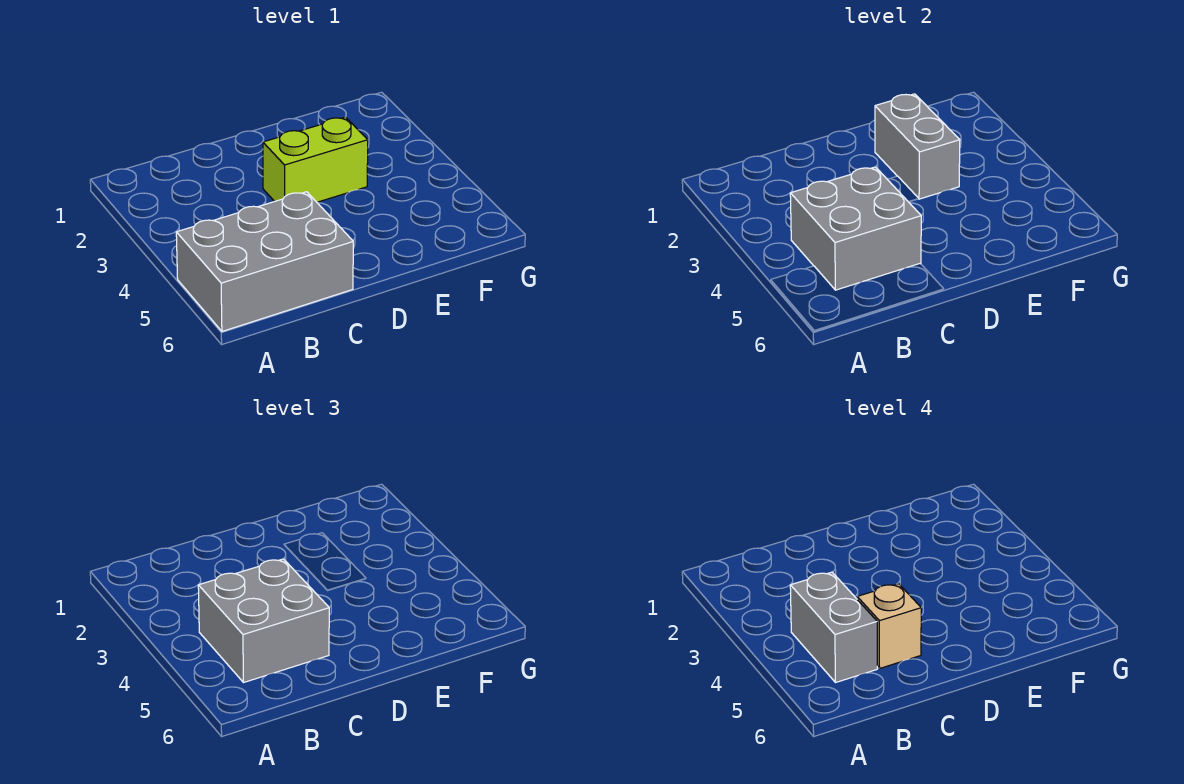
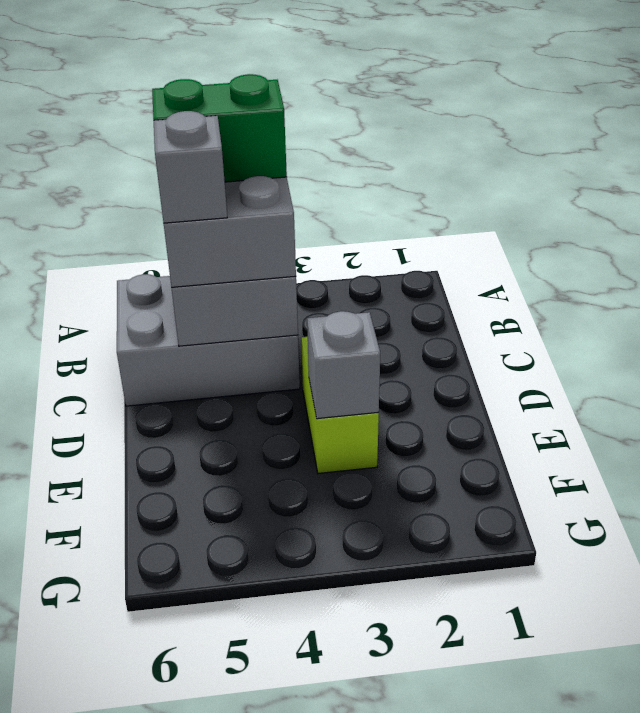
grey brick A5:C6 level 1 -> grey brick B4:C6 level 1
grey brick B4:B5 level 4 -> green brick B4:B5 level 4
tan brick C5 level 4 -> grey brick C5 level 4
grey brick E2:E3 level 2 -> grey brick E3 level 2

